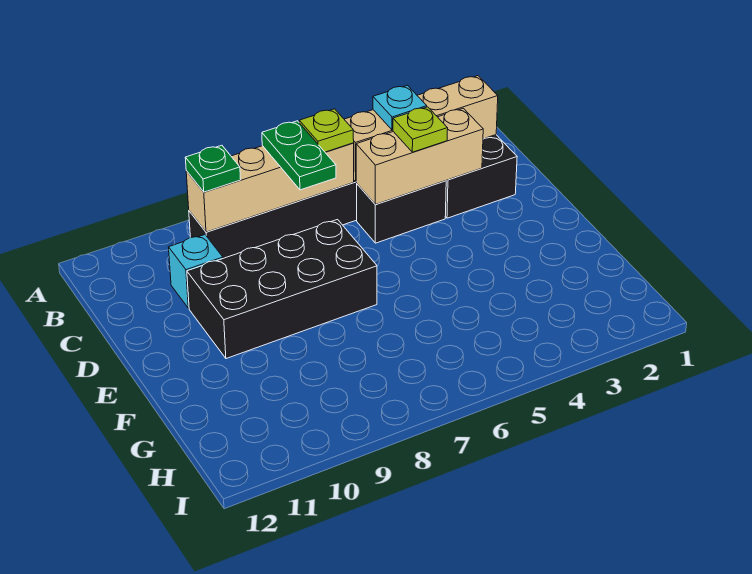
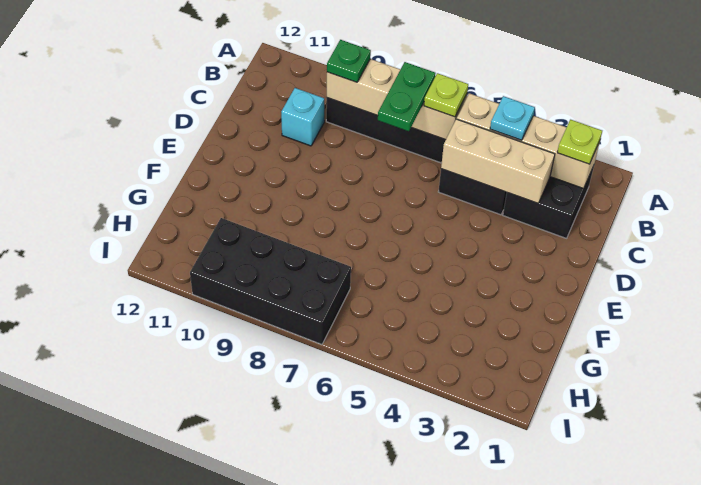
lime plate C4 level 3 -> lime plate B2 level 3
black brick D7:E10 level 1 -> black brick H7:I10 level 1

